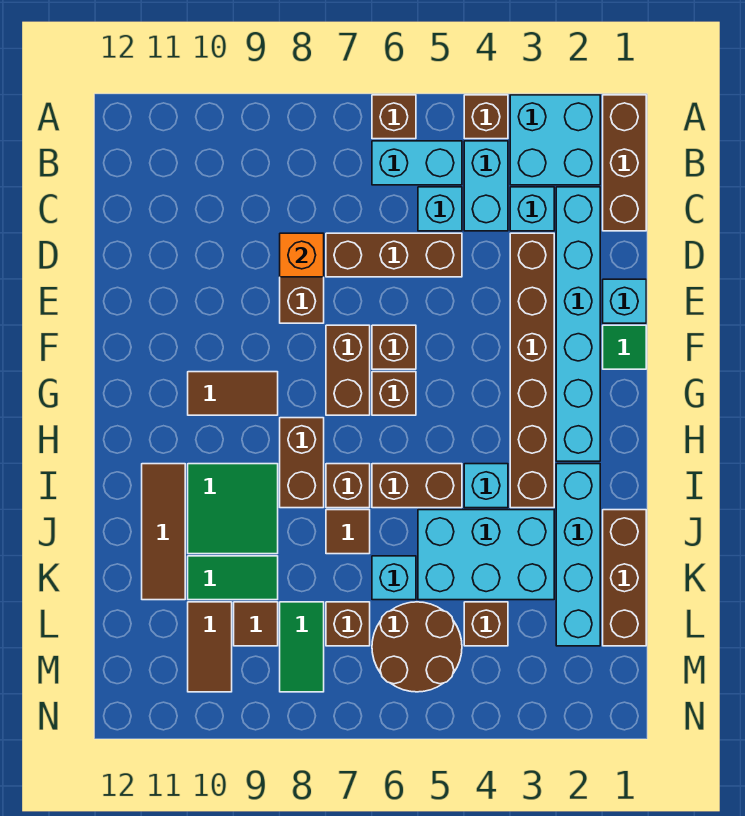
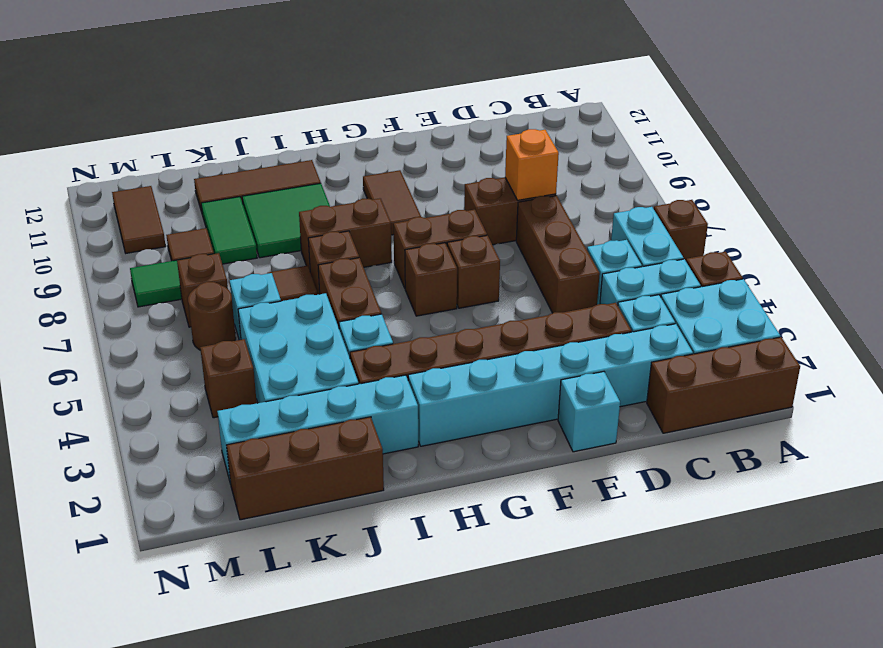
green tile F1 level 1 -> none
brown round brick L5:M6 level 1 -> brown round brick L6 level 1
brown tile L10:M10 level 1 -> brown tile M10:M11 level 1

